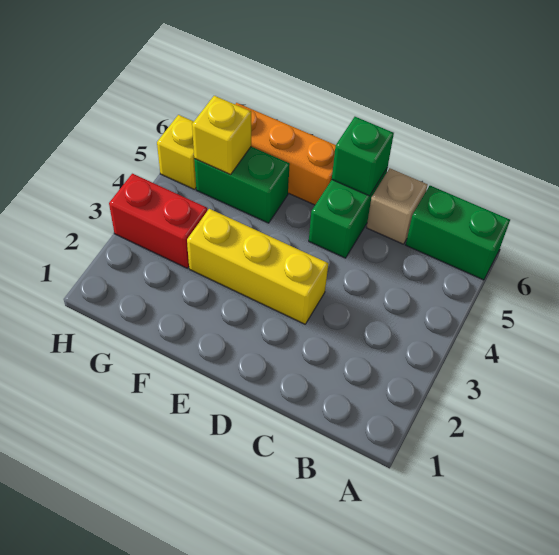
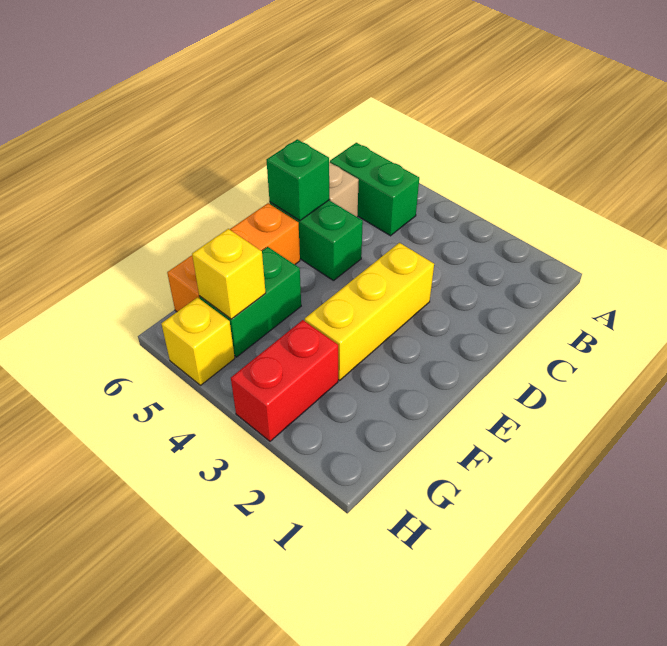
green brick A6:B6 level 1 -> green brick B5:B6 level 1

